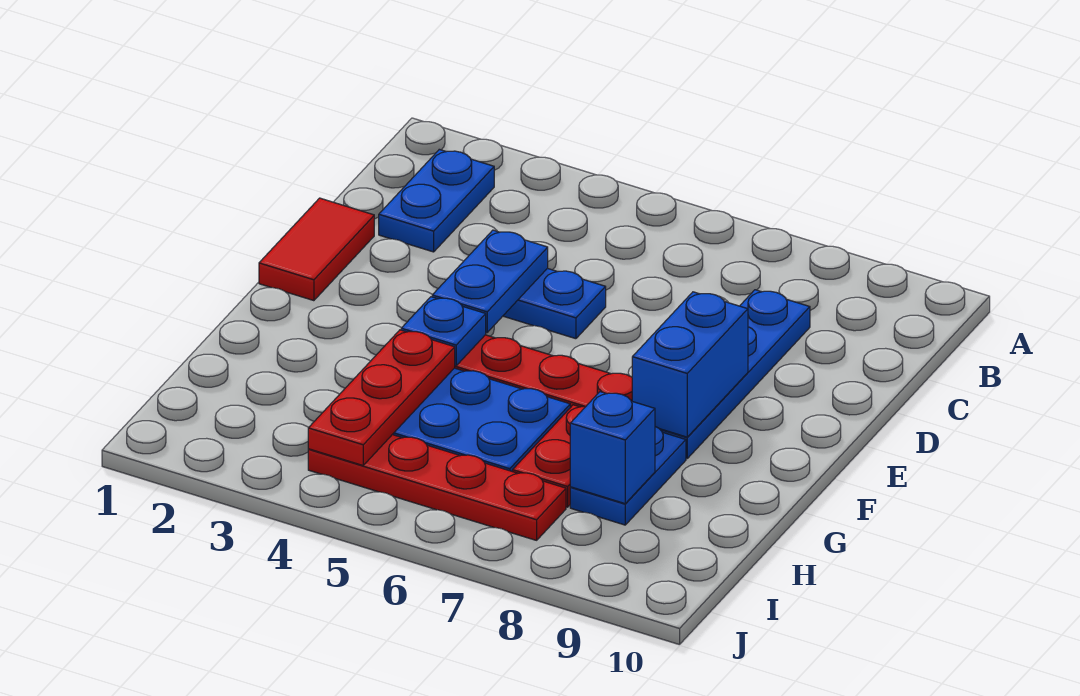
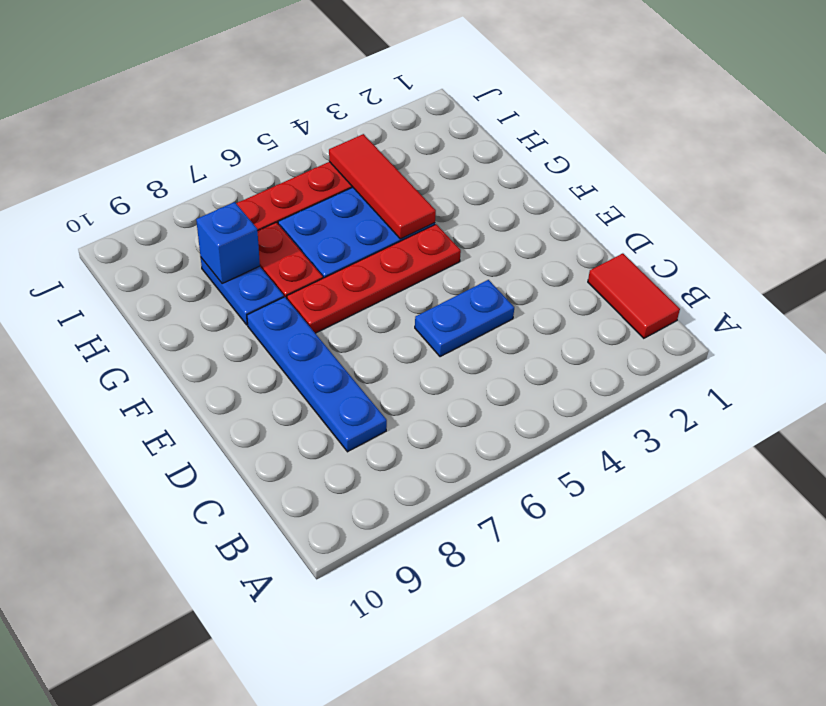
blue plate B2:C2 level 1 -> none
red tile D1:E1 level 1 -> red tile B1:C1 level 1
blue plate D4:E4 level 2 -> none
blue brick E8:F8 level 2 -> none
blue plate F4 level 2 -> none
red plate G4:I4 level 2 -> red tile G4:I4 level 2

